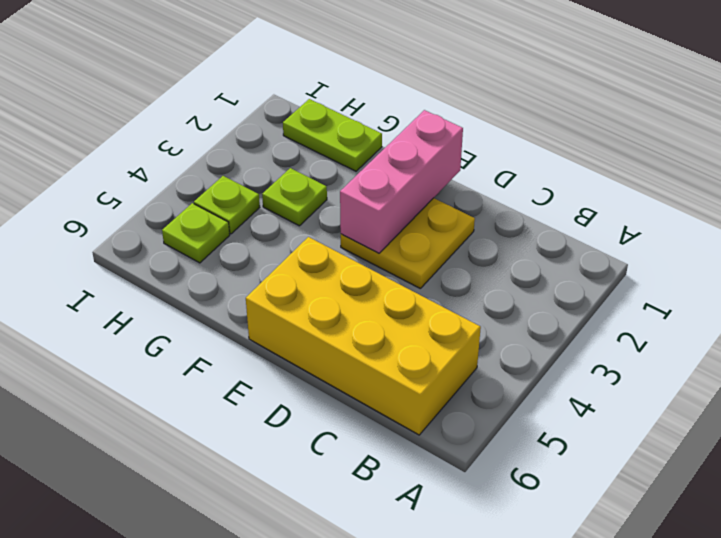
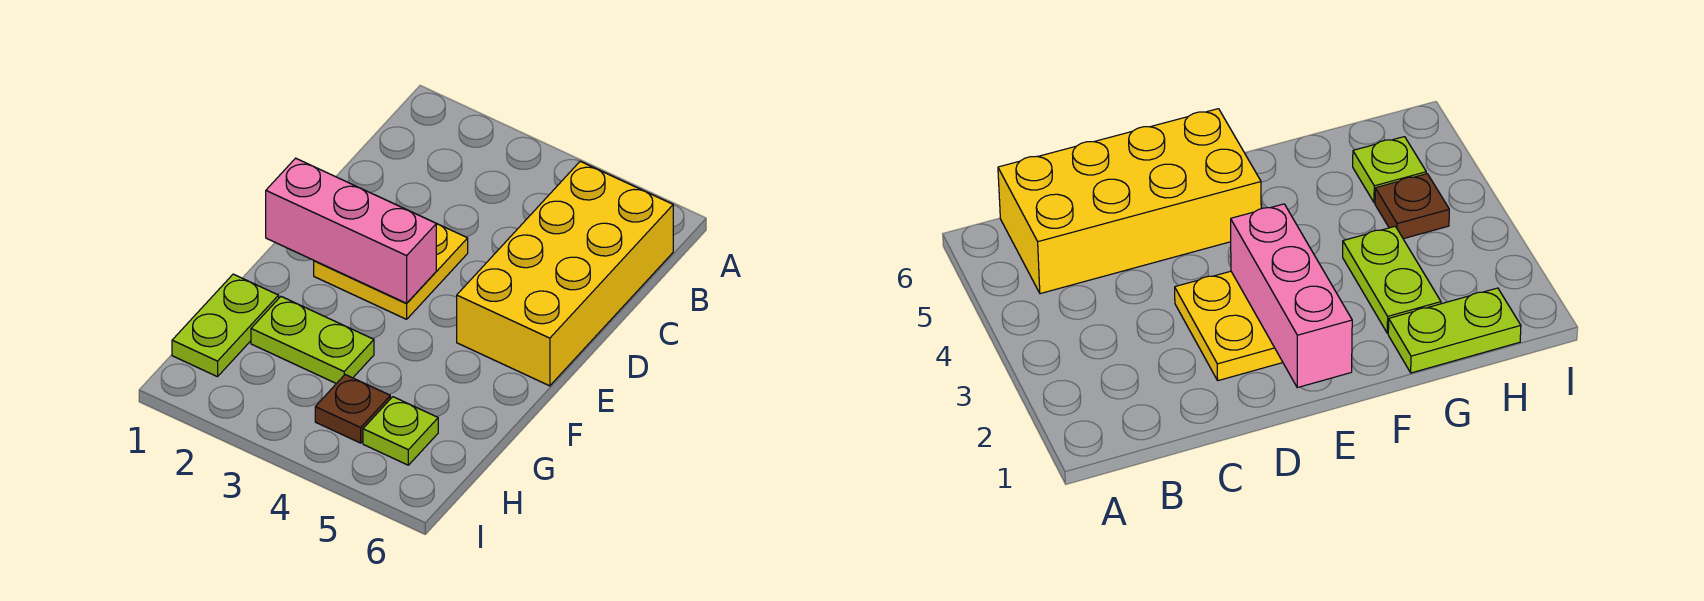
lime plate G3 level 1 -> lime plate G2:G3 level 1
lime plate H4 level 1 -> brown plate H4 level 1

